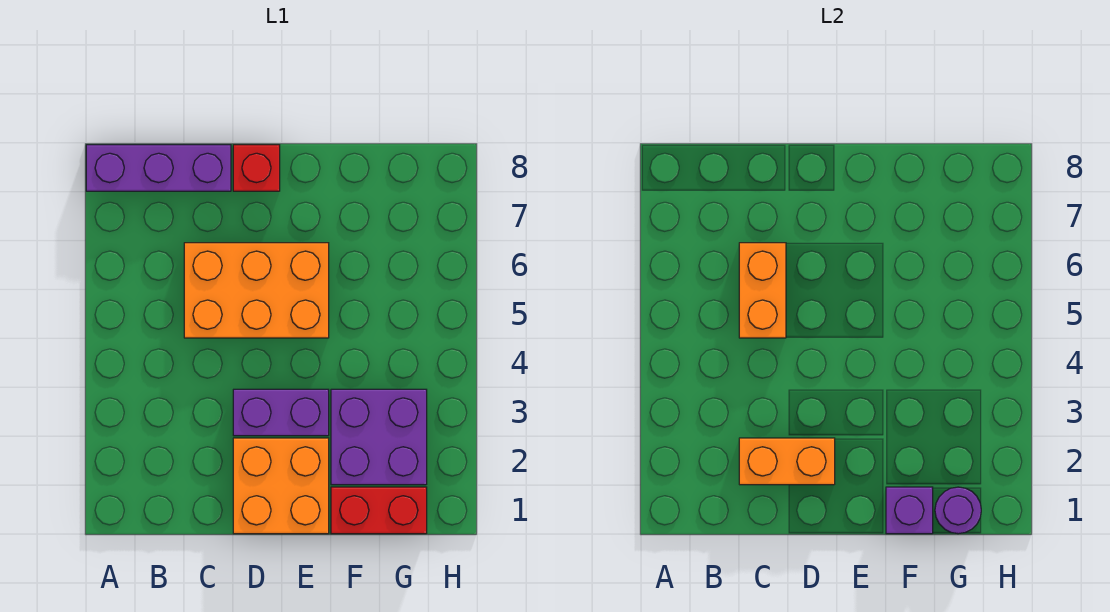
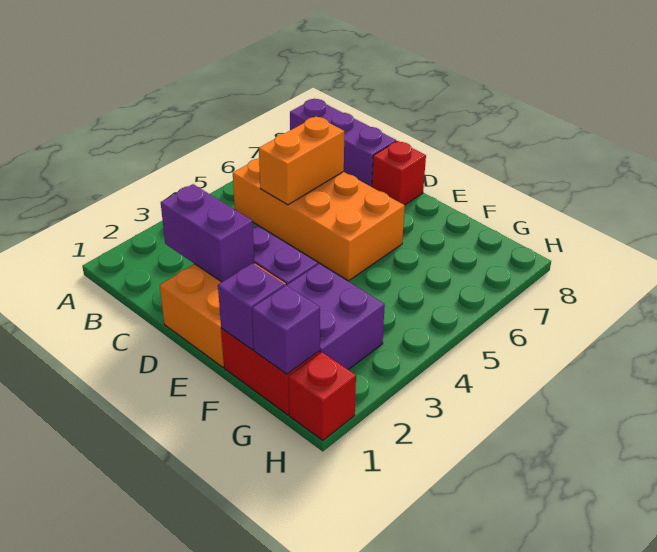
orange brick C2:D2 level 2 -> purple brick C2:D2 level 2
orange brick C5:E6 level 1 -> orange brick B5:E6 level 1
purple round brick G1 level 2 -> purple brick G1 level 2
none -> red brick H1 level 1

